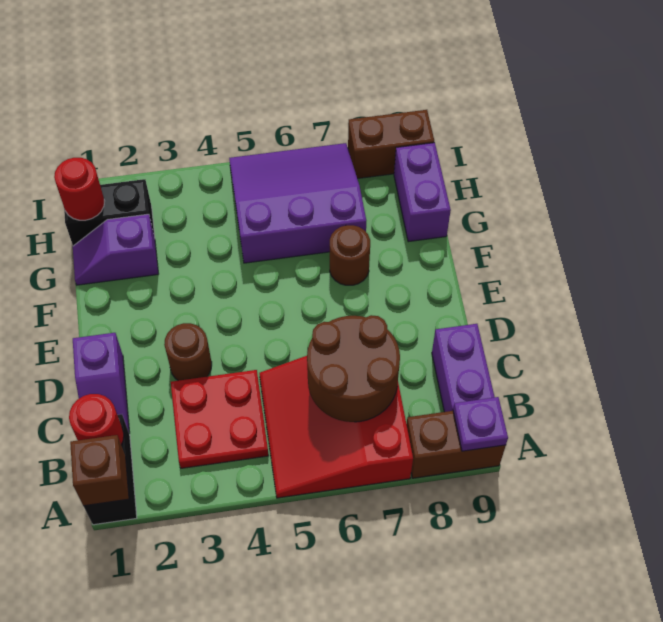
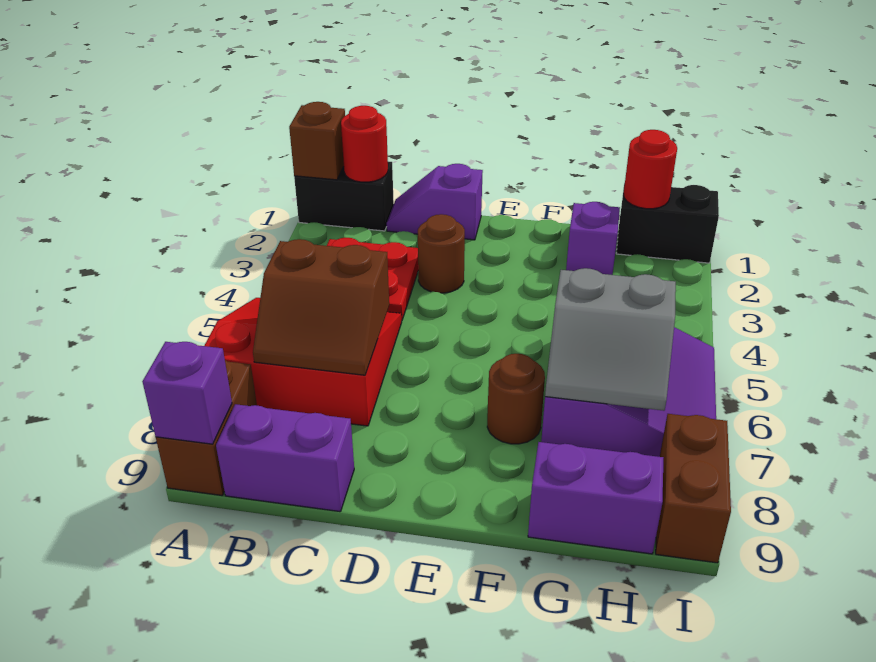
purple plate A9 level 2 -> purple brick A9 level 2
brown round brick B6:C7 level 2 -> brown slope B6:C7 level 2 top 6
none -> grey slope G6:H7 level 2 top 6
black brick H1:H2 level 1 -> black brick H1:I1 level 1

